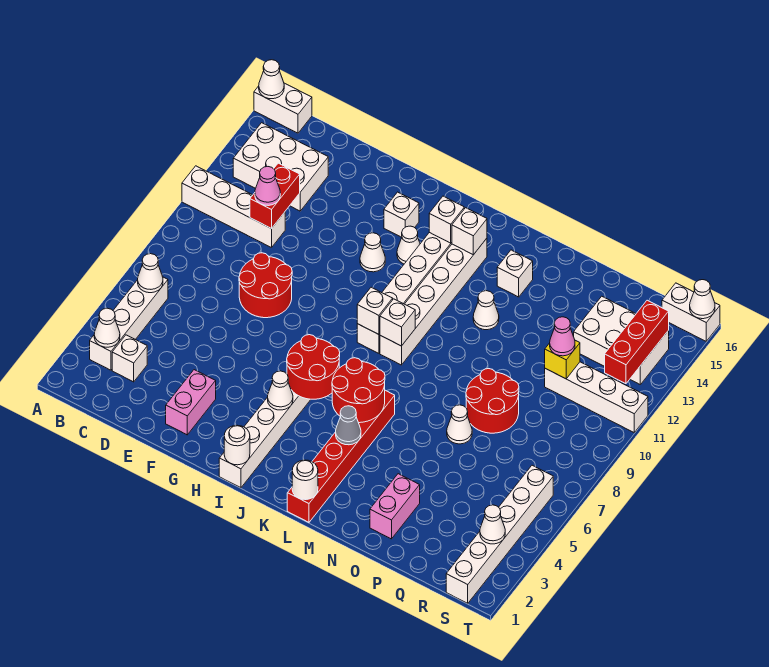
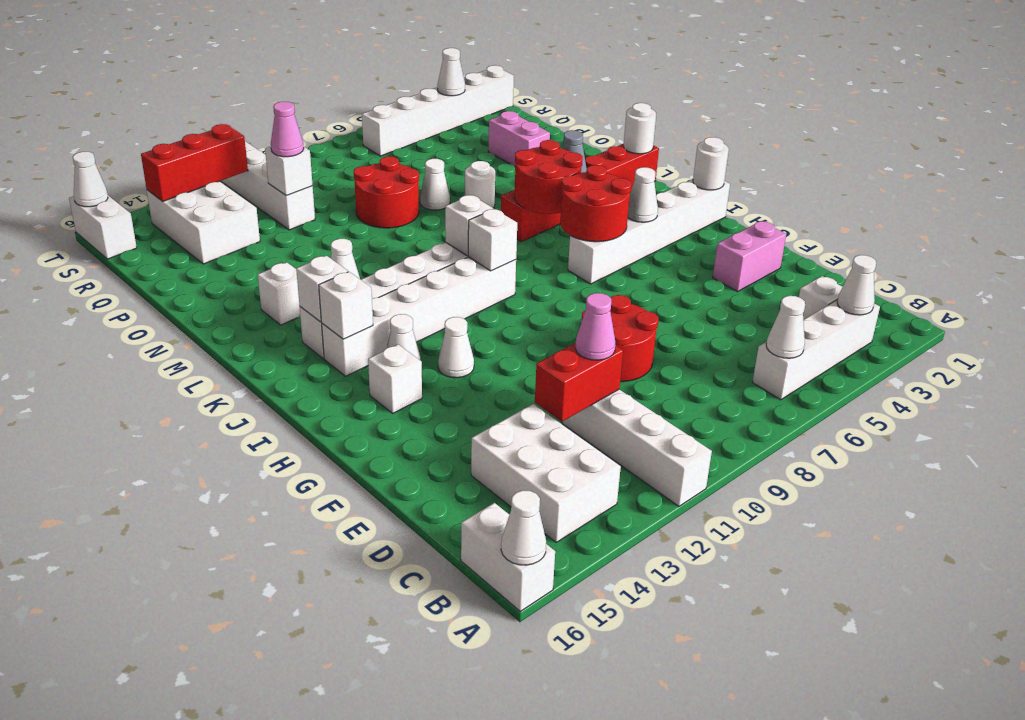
none -> white round brick N6 level 1
pink brick O2:O3 level 1 -> pink brick O3:P3 level 1
yellow brick Q11 level 2 -> white brick Q11 level 2

